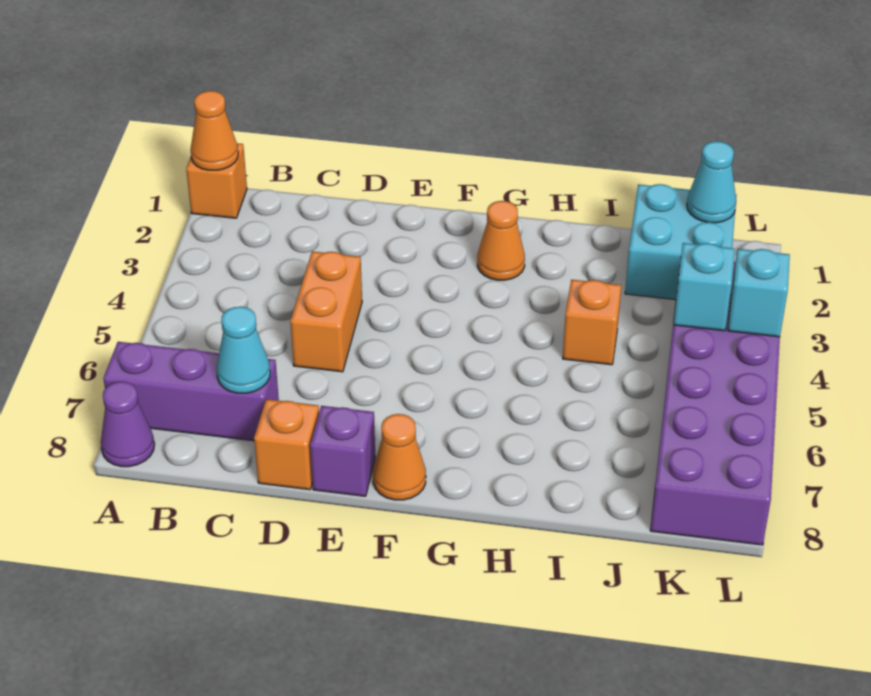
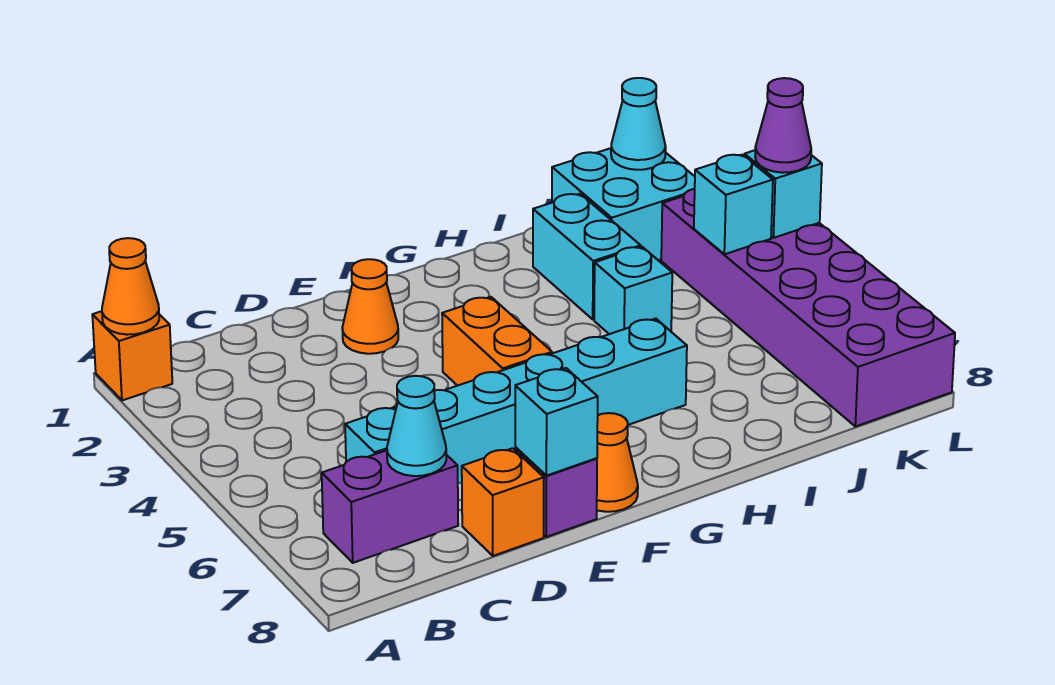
purple brick A7:C7 level 1 -> purple brick B7:C7 level 1
purple cone A8 level 1 -> purple cone L4 level 3
none -> cyan brick C6:H6 level 1
orange brick D4:D5 level 1 -> orange brick F4:F5 level 1
none -> cyan brick E8 level 2
orange cone G2 level 1 -> orange cone E2 level 1
none -> cyan brick I2:I3 level 1
orange brick I4 level 1 -> cyan brick I4 level 1

